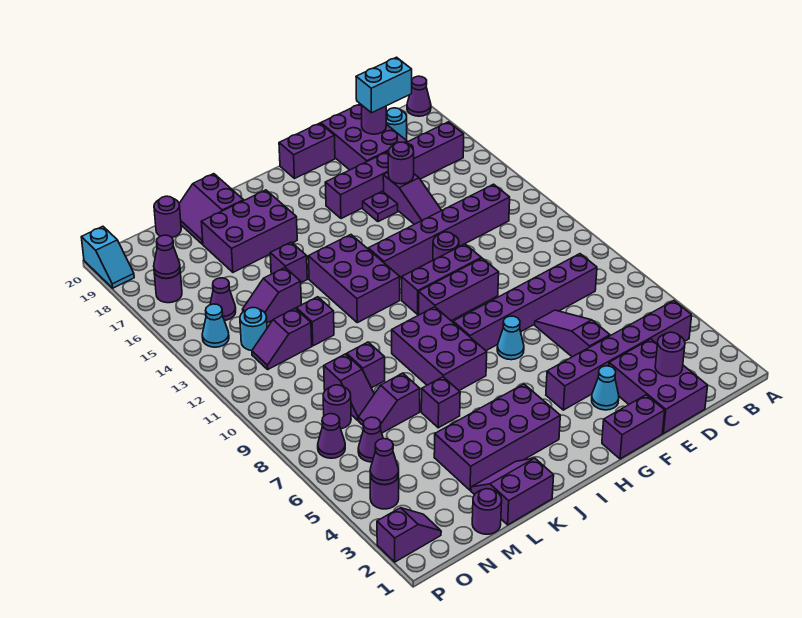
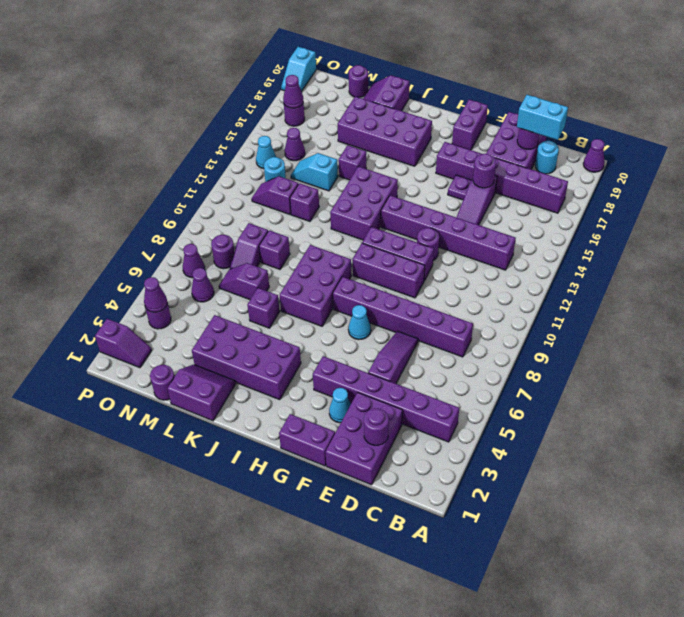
purple brick F20:G20 level 1 -> purple brick G19:G20 level 1
purple brick J17:L18 level 1 -> purple brick I17:L18 level 1
purple slope L14:M14 level 1 top L -> cyan slope L14:M14 level 1 top L

